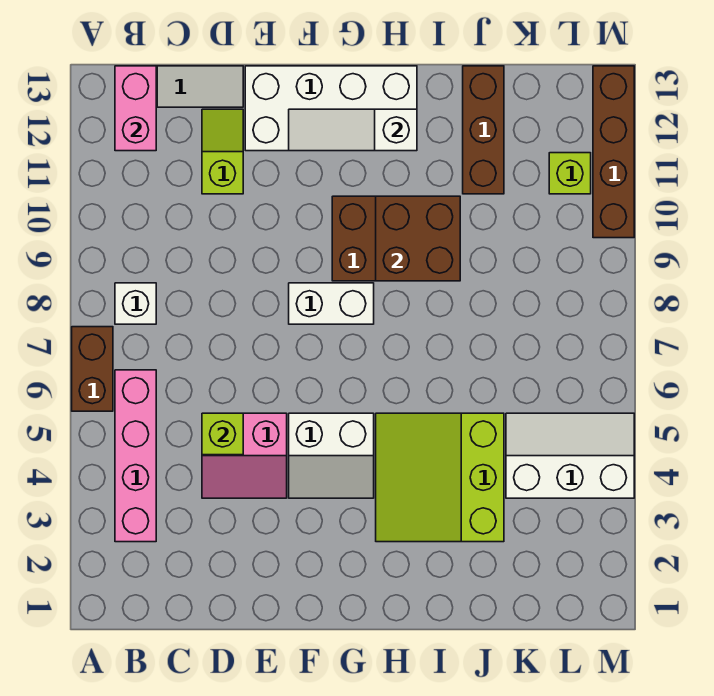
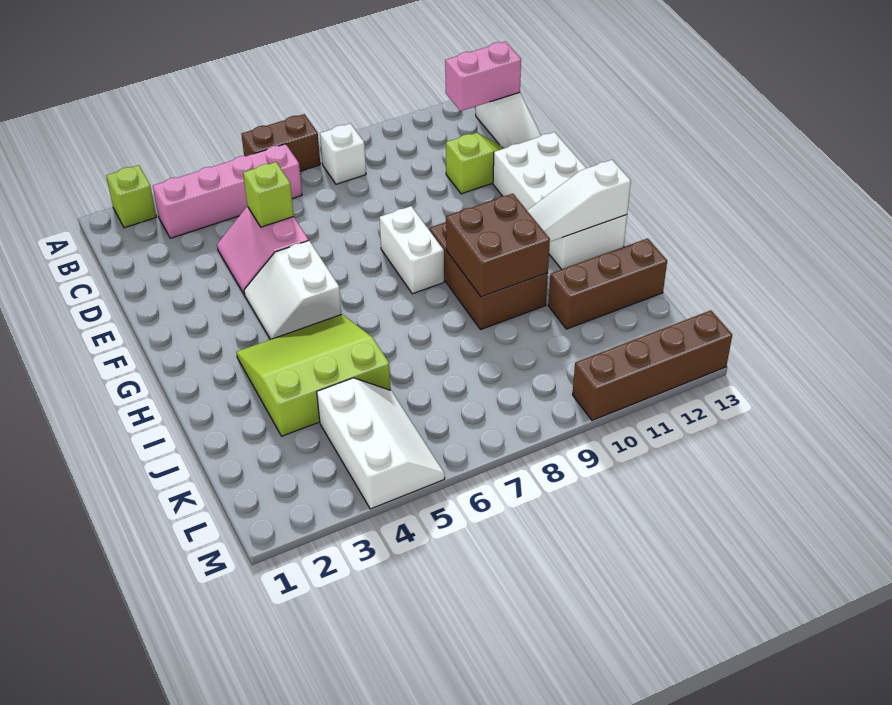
white slope F12:H12 level 2 top H -> white slope H11:H13 level 2 top 13
lime brick L11 level 1 -> lime brick A2 level 1

